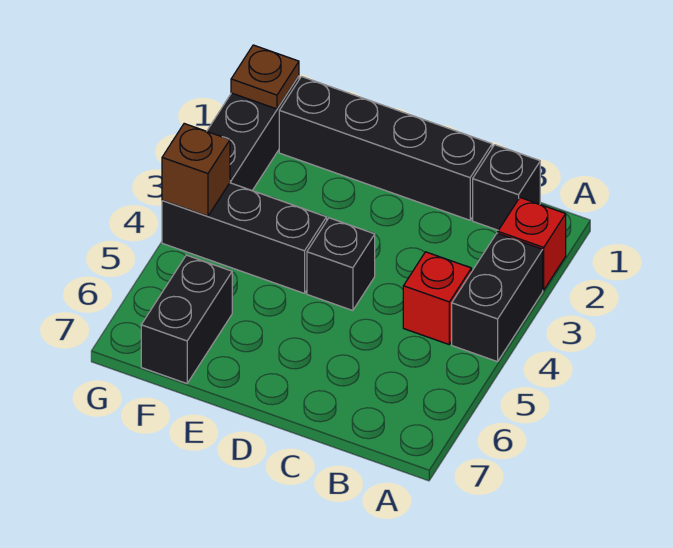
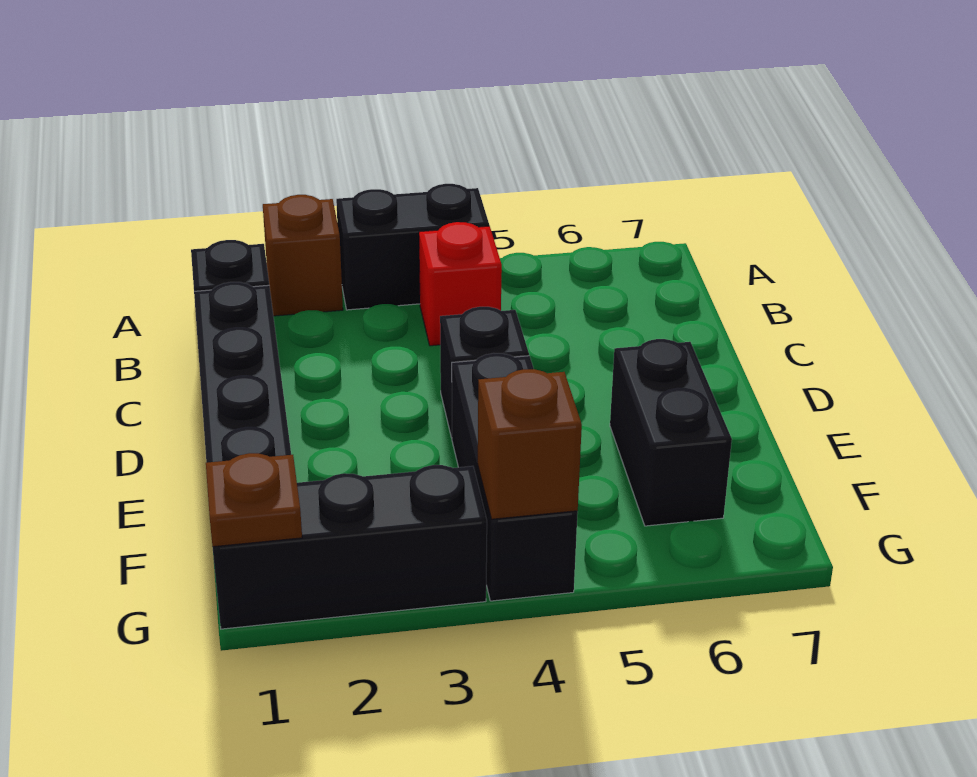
red brick A2 level 1 -> brown brick A2 level 1
black brick F6:F7 level 1 -> black brick E6:F6 level 1

